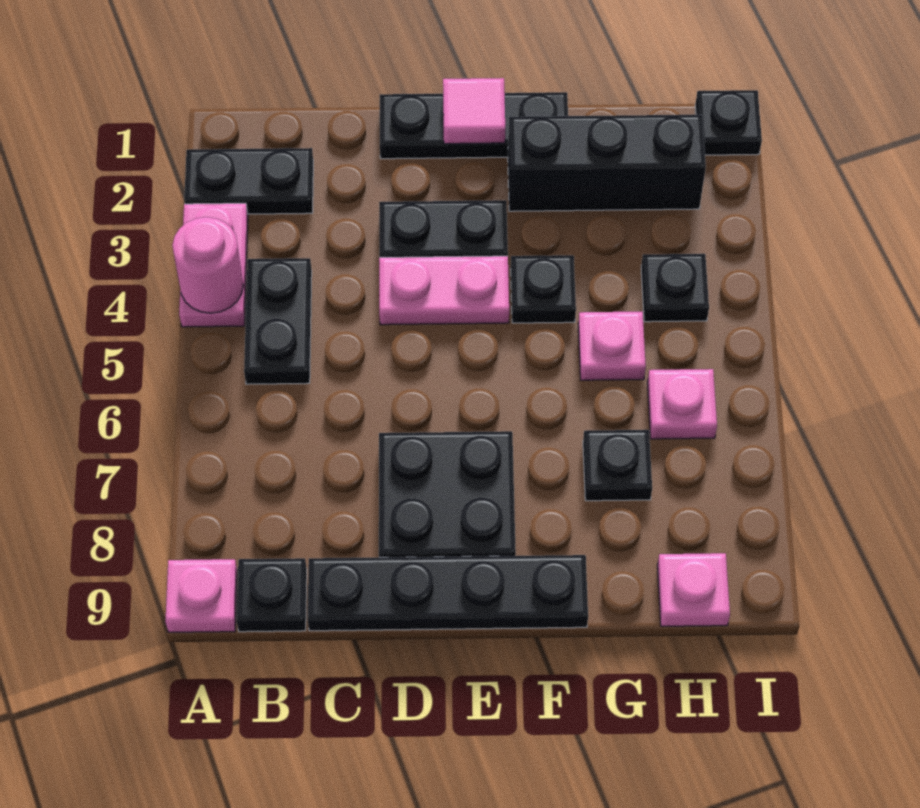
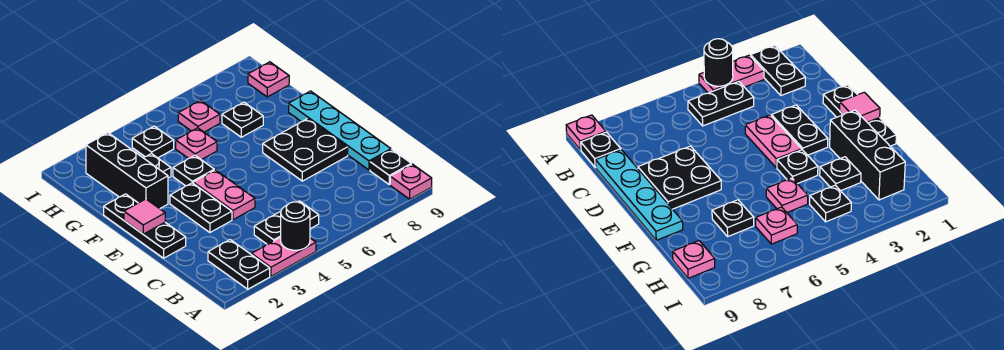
pink round brick A4 level 2 -> black round brick A4 level 2
black plate C9:F9 level 1 -> cyan plate C9:F9 level 1
black plate I1 level 1 -> black plate G3 level 1

